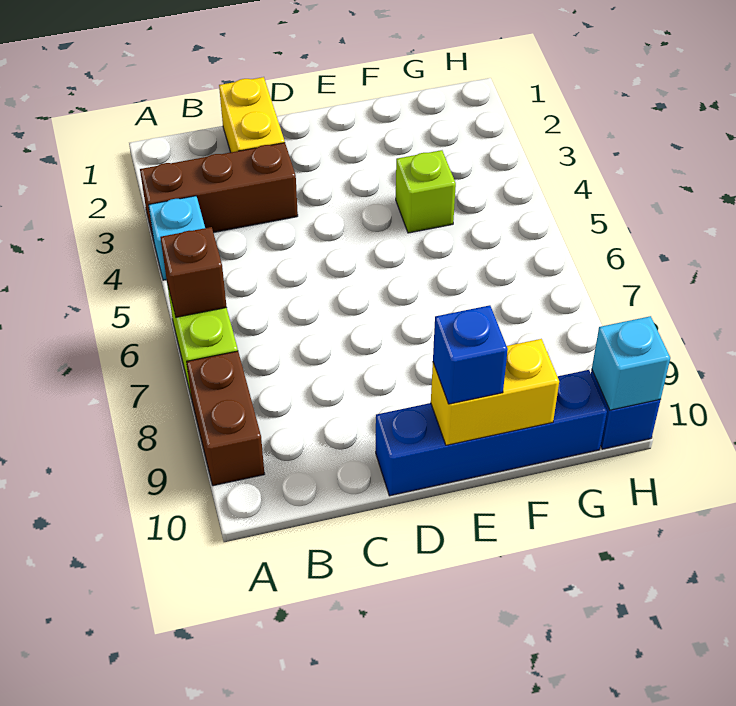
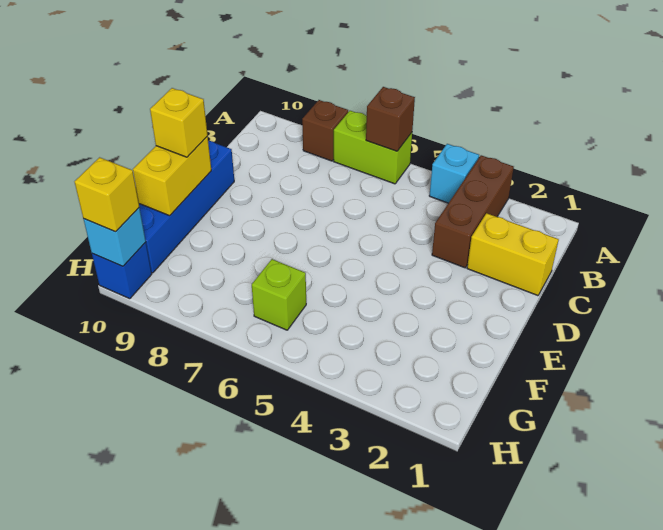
brown brick A8:A9 level 1 -> brown brick A8 level 1
blue brick E10 level 3 -> yellow brick E10 level 3
lime brick F4 level 1 -> lime brick G6 level 1
none -> yellow brick H10 level 3

